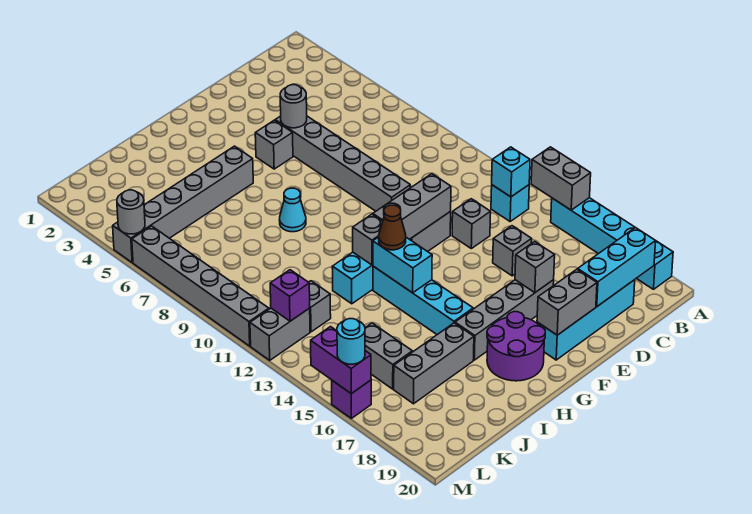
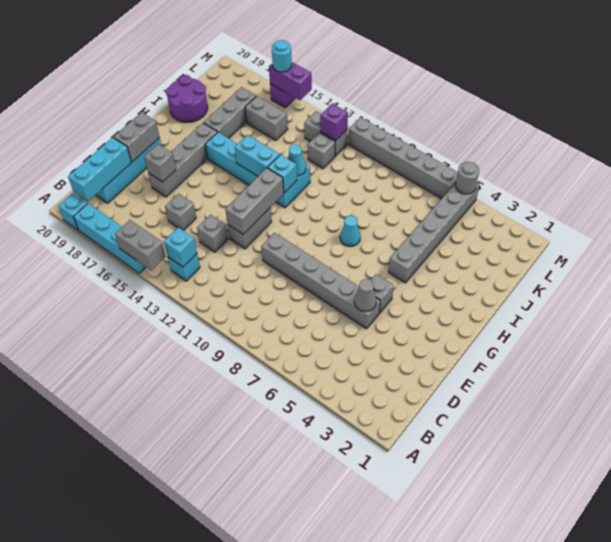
grey round brick E5 level 2 -> grey cone E5 level 2
purple round brick G18:H19 level 1 -> purple round brick I19:J20 level 1
grey brick H12 level 2 -> cyan brick H12 level 2
brown cone H13 level 3 -> none
none -> cyan cone I12 level 2
grey brick L12:M12 level 1 -> grey brick L12:L13 level 1

